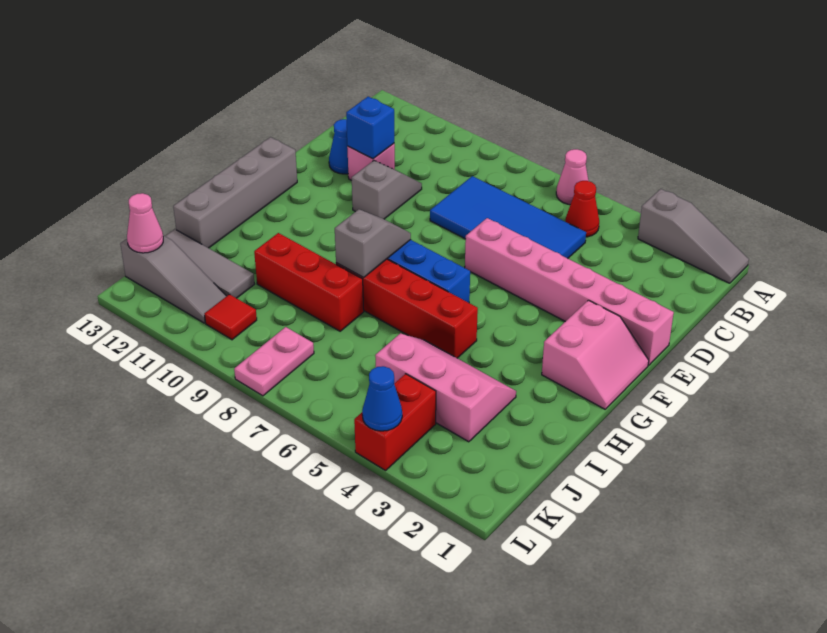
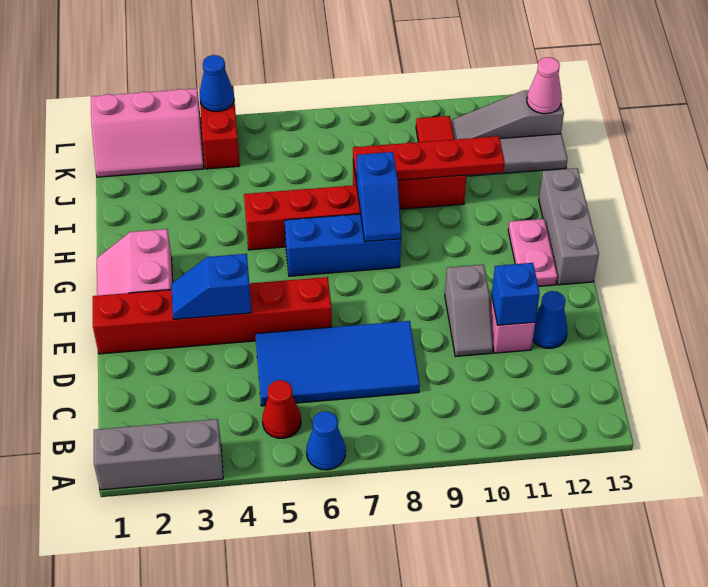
grey slope A1:A3 level 1 top 3 -> grey brick A1:A3 level 1
pink cone A6 level 1 -> blue cone A6 level 1
pink brick E1:E6 level 1 -> red brick E1:E6 level 1
none -> blue slope E3:E4 level 2 top 4
grey brick F13:I13 level 1 -> grey brick F13:H13 level 1
grey slope G8:H8 level 2 top H -> blue slope G8:H8 level 2 top H
pink slope I3:J5 level 1 top J -> pink slope K1:L3 level 1 top L
none -> red plate I8:I11 level 2
pink plate K8:L8 level 1 -> pink plate F12:G12 level 1

